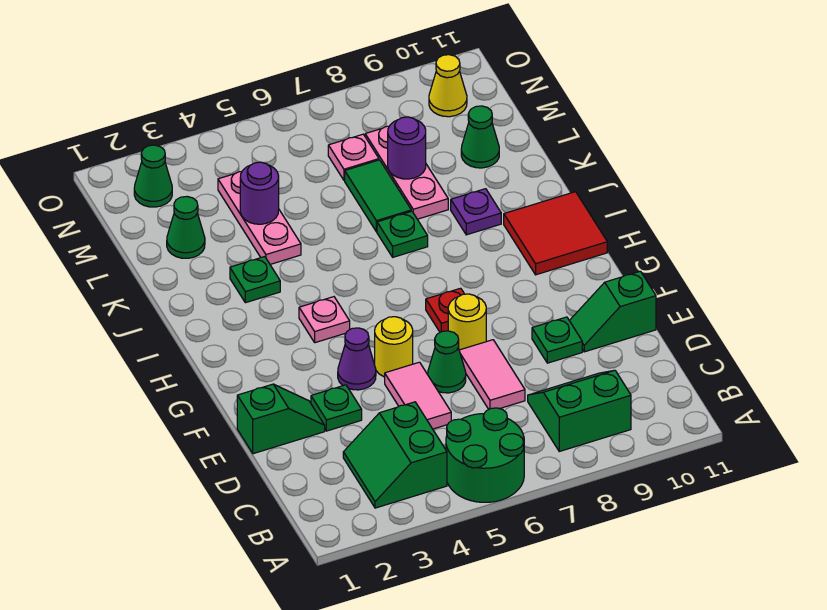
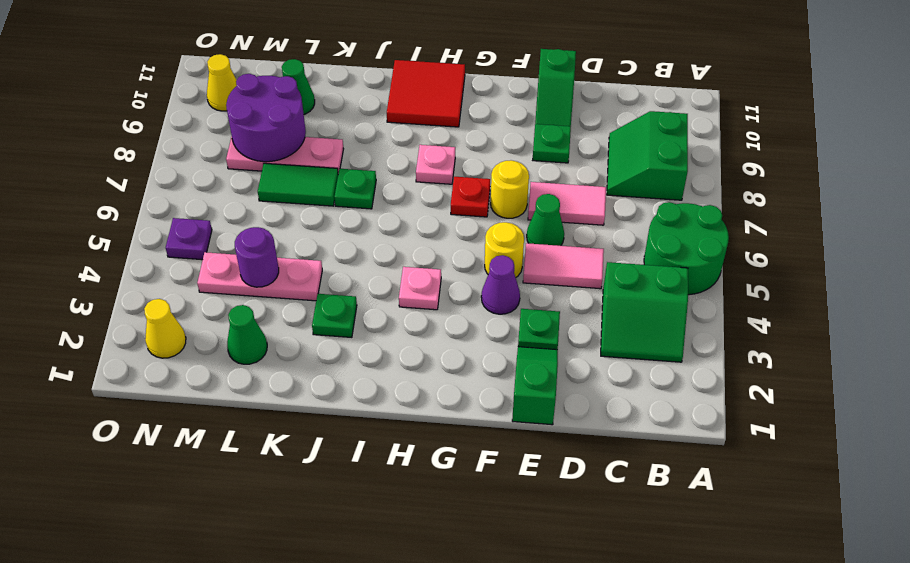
purple plate J9 level 1 -> purple plate N5 level 1
purple round brick L8 level 2 -> purple round brick L8:M9 level 2
pink plate M7 level 1 -> pink plate H8 level 1
green cone N2 level 1 -> yellow cone N2 level 1

